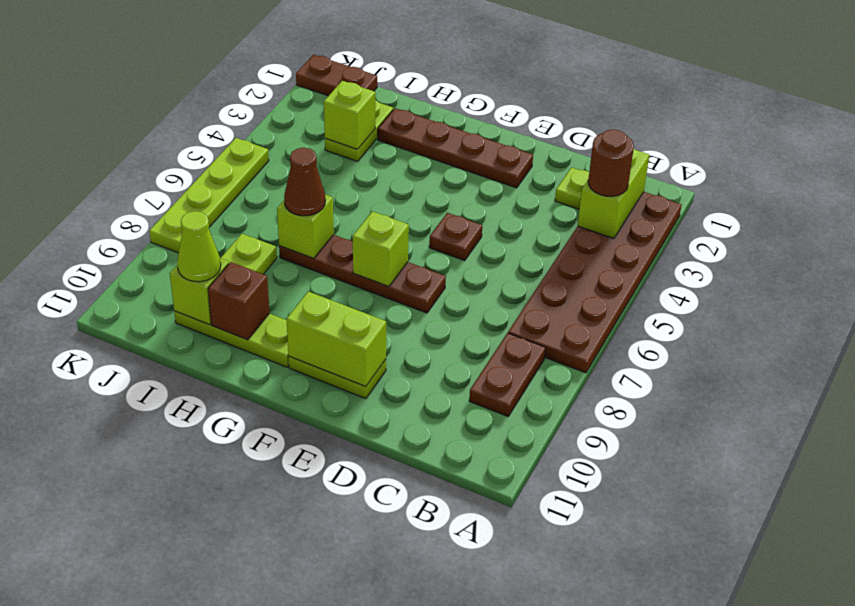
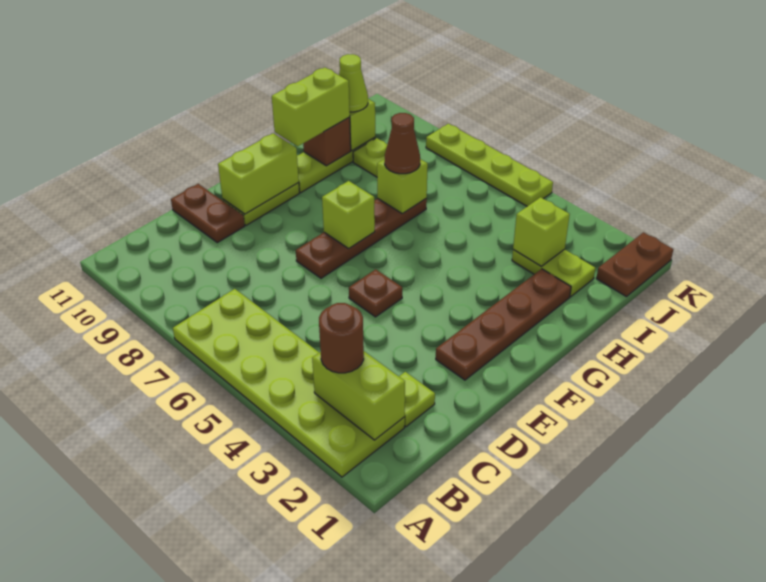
brown plate A2:B7 level 1 -> lime plate A2:B7 level 1
brown plate B8:B9 level 1 -> brown plate D10:D11 level 1
none -> lime brick G10:H10 level 3

